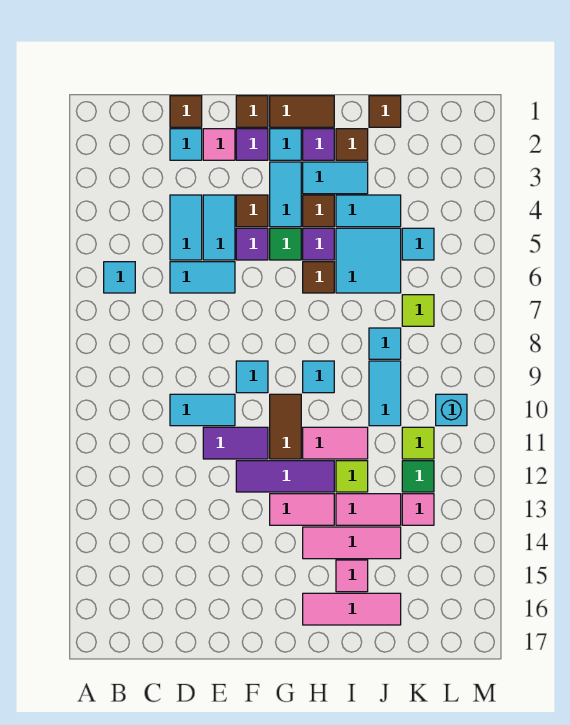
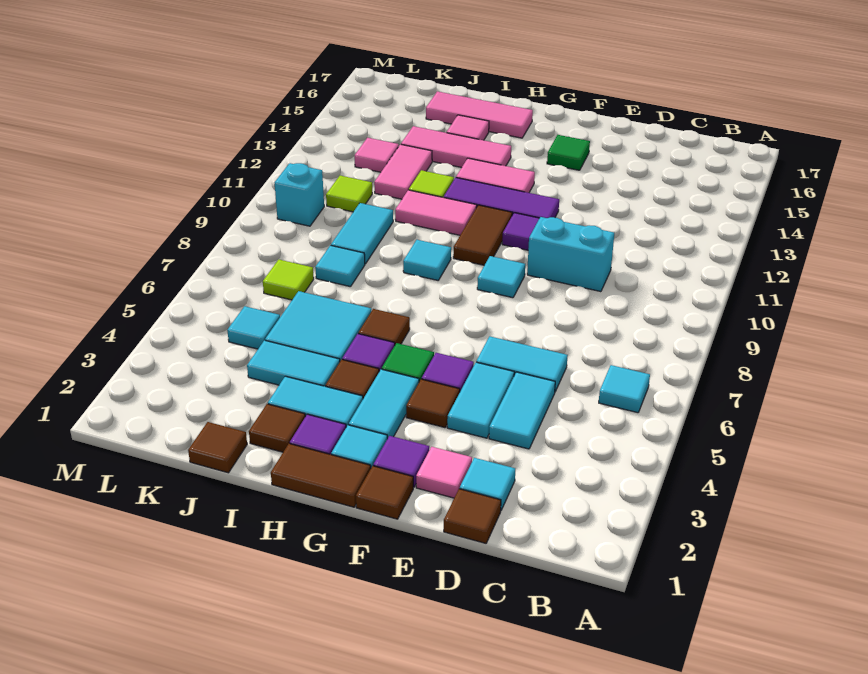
cyan tile D10:E10 level 1 -> cyan brick D10:E10 level 1
pink tile I13:J13 level 1 -> pink tile J12:J13 level 1
green tile K12 level 1 -> green tile F15 level 1

